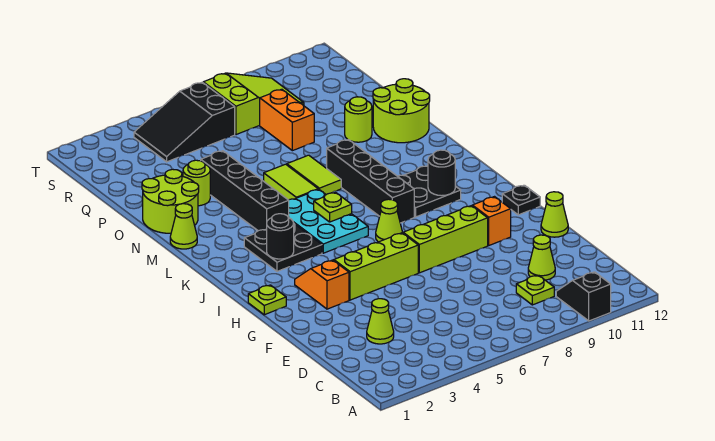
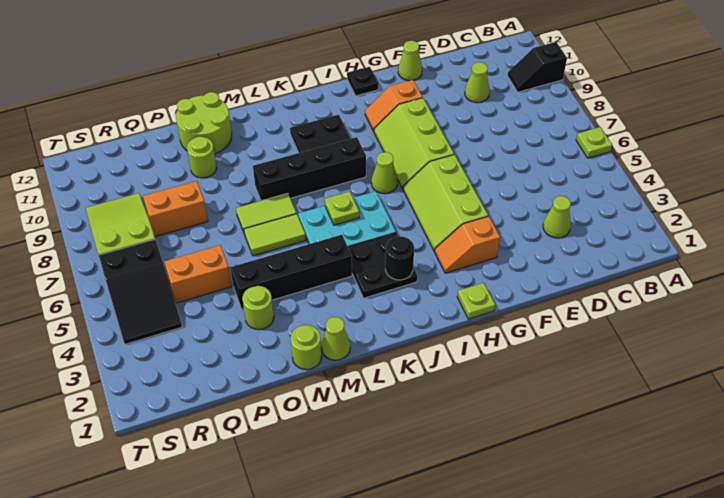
lime plate C9 level 1 -> lime plate A6 level 1
black round brick J10 level 2 -> none
lime round brick N1:O2 level 1 -> lime round brick N1 level 1
none -> orange brick P5:Q5 level 1

